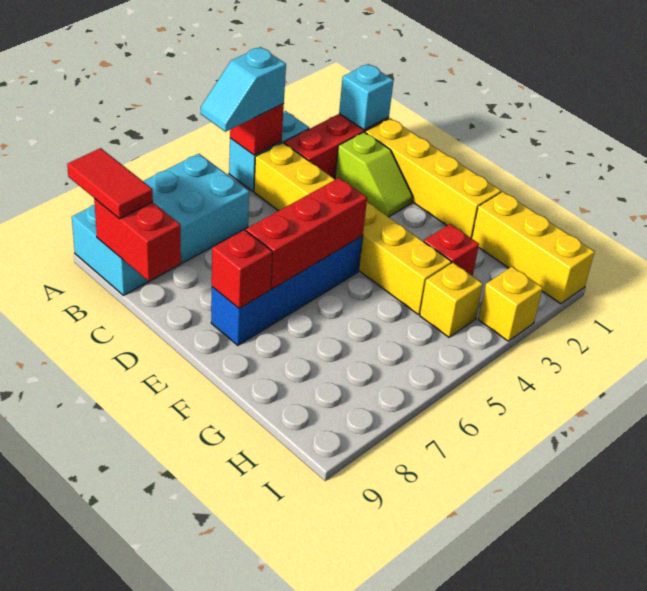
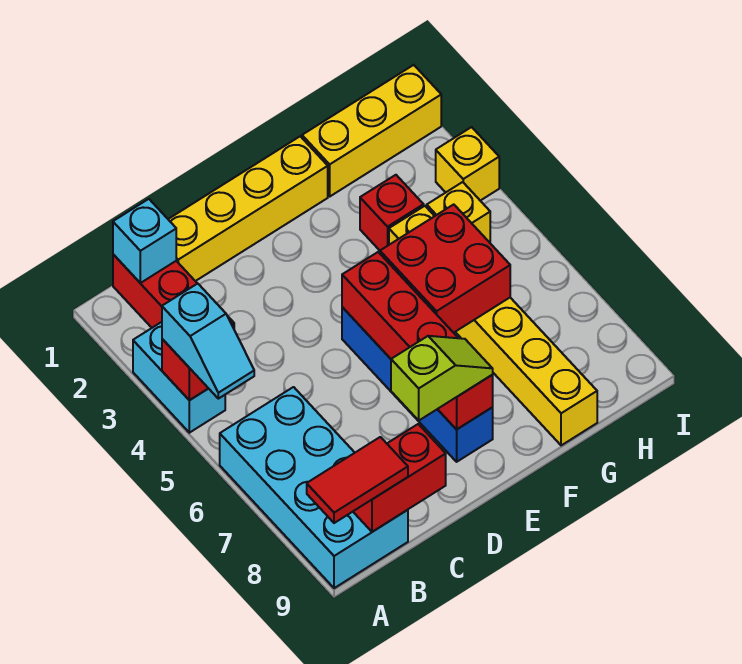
yellow brick B4:G4 level 1 -> yellow brick G4:G9 level 1
lime slope C2:D2 level 1 top C -> lime slope D8:E8 level 3 top D
none -> red brick F5:G6 level 2

